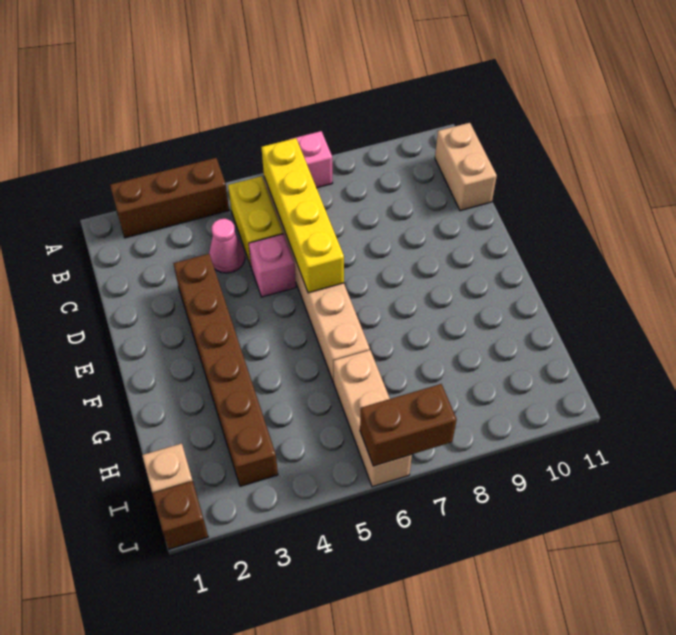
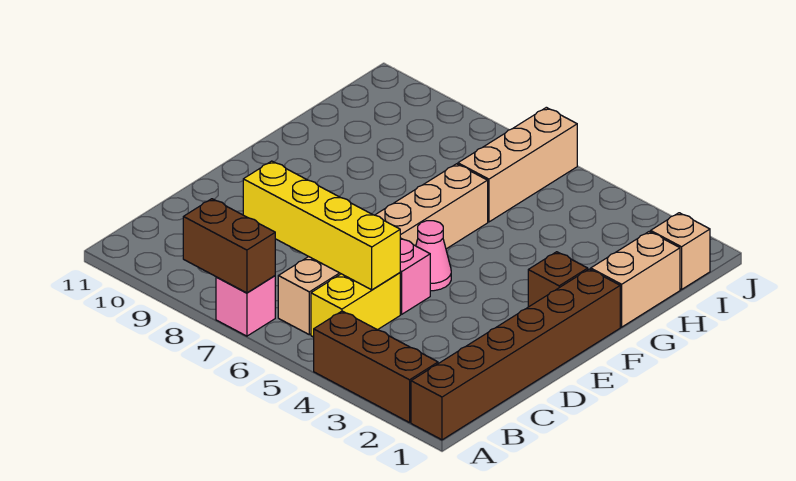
yellow brick B6:E6 level 2 -> yellow brick C5:C8 level 2
tan brick B11:C11 level 1 -> tan brick G1:H1 level 1
pink cone C4 level 1 -> pink cone E5 level 1
brown brick D3:I3 level 1 -> brown brick A1:F1 level 1
brown brick J1 level 1 -> brown brick F2 level 1
brown brick J6:J7 level 2 -> brown brick A7:A8 level 2

